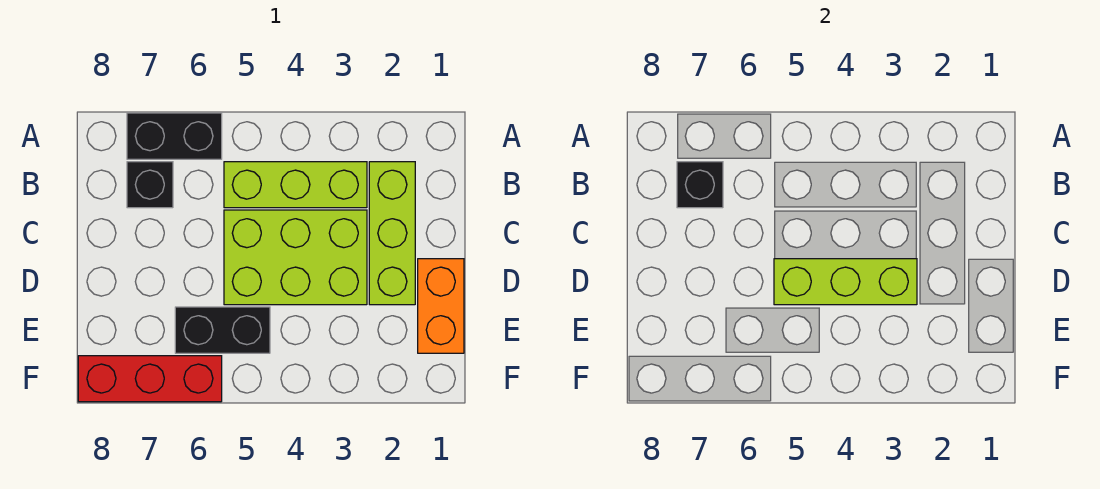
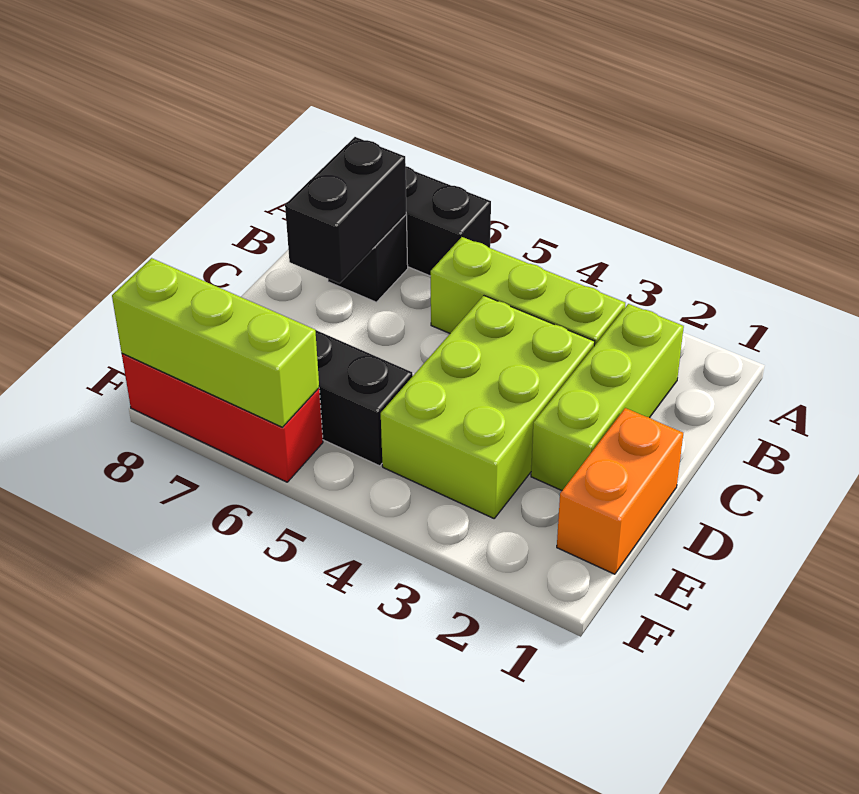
black brick B7 level 2 -> black brick B7:C7 level 2
lime brick C3:D5 level 1 -> lime brick C3:E4 level 1
lime brick D3:D5 level 2 -> lime brick F6:F8 level 2

